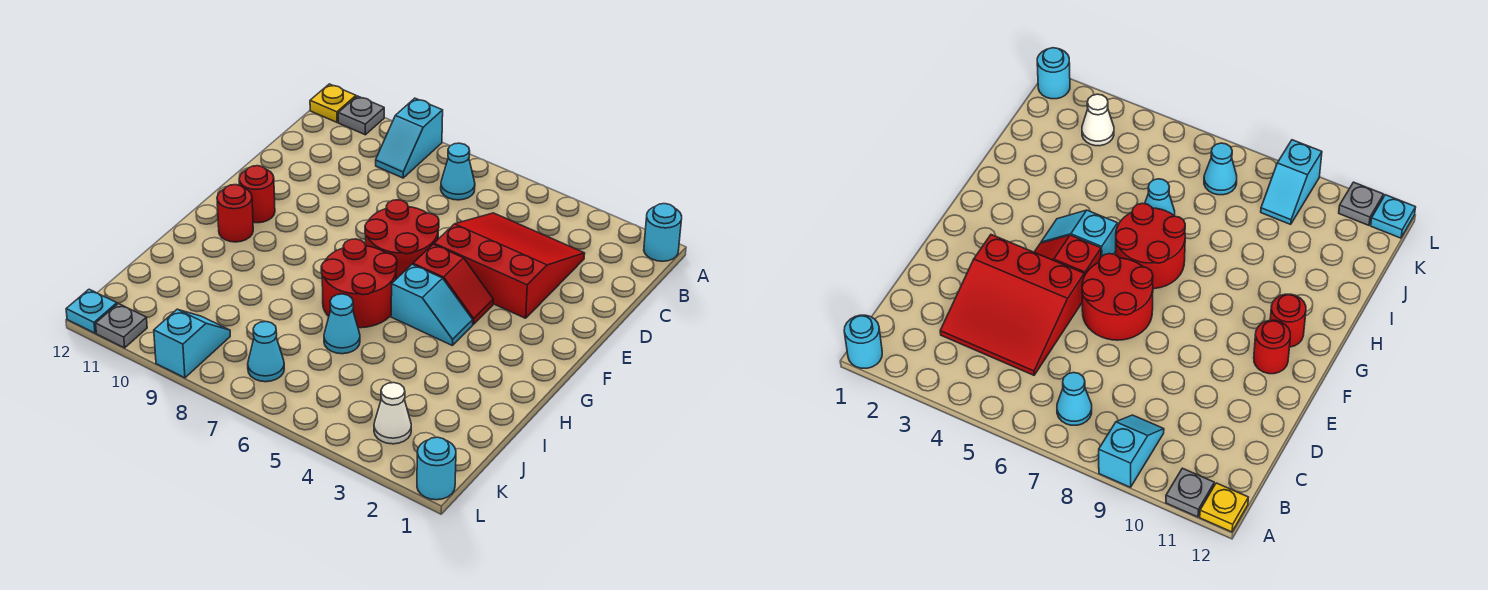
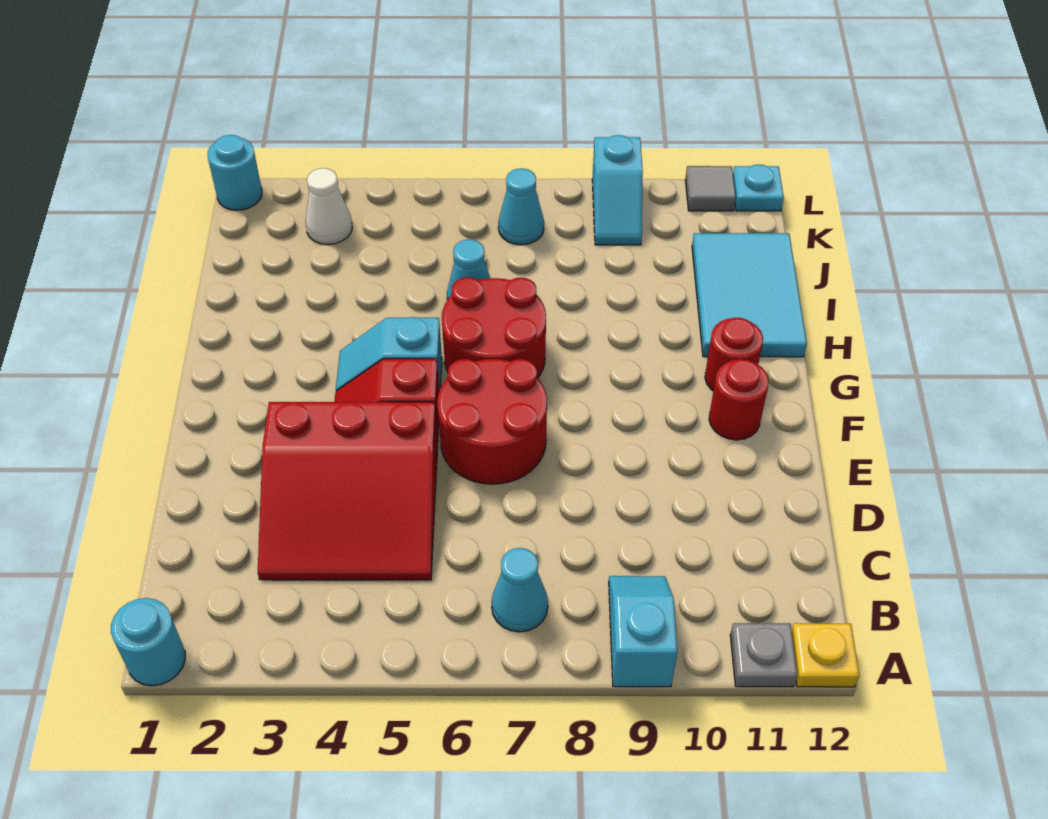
none -> cyan tile H11:J12 level 1
grey plate L11 level 1 -> grey tile L11 level 1

